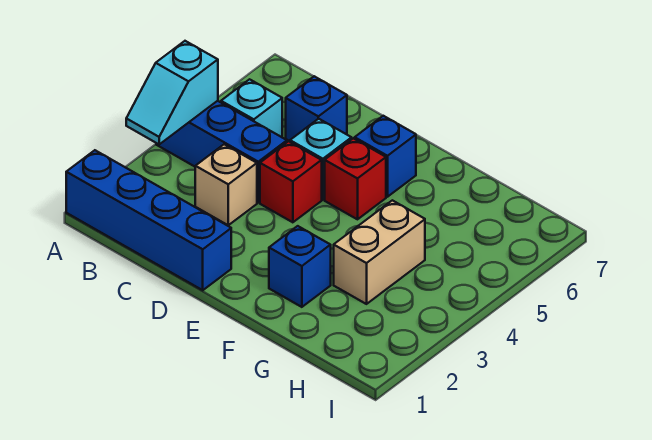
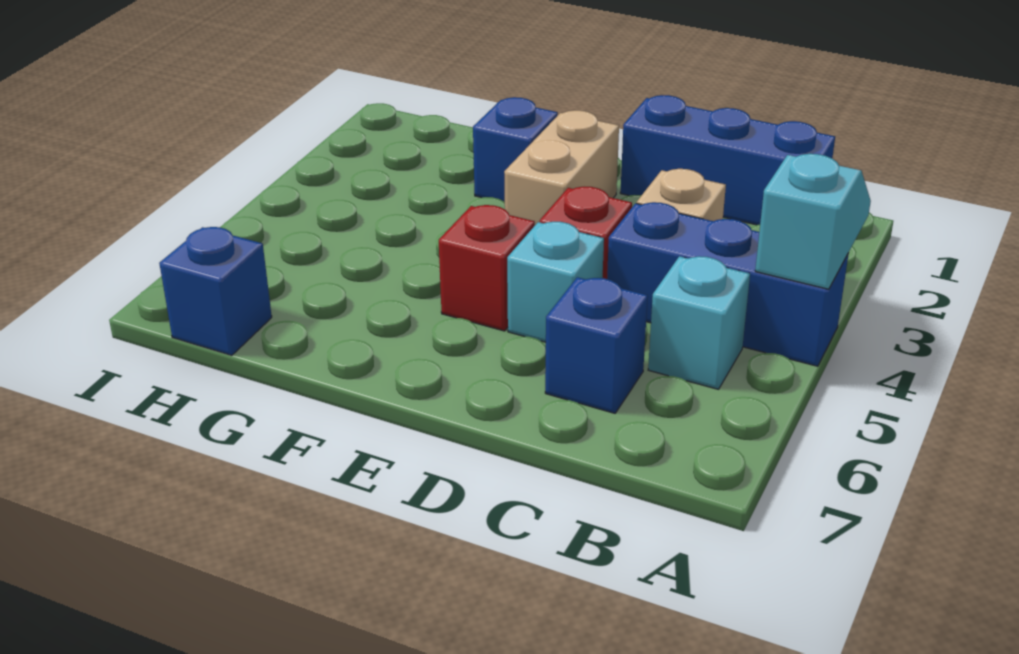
blue brick A1:D1 level 1 -> blue brick B1:D1 level 1
blue brick E6 level 1 -> blue brick H7 level 1
tan brick G3:G4 level 1 -> tan brick E2:E3 level 1

